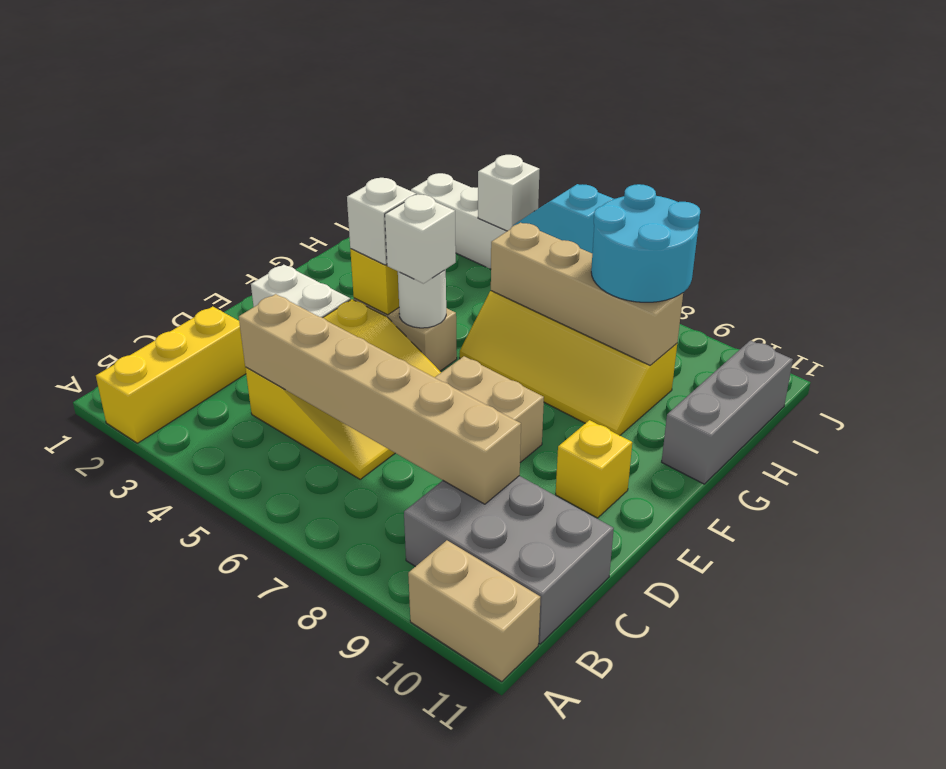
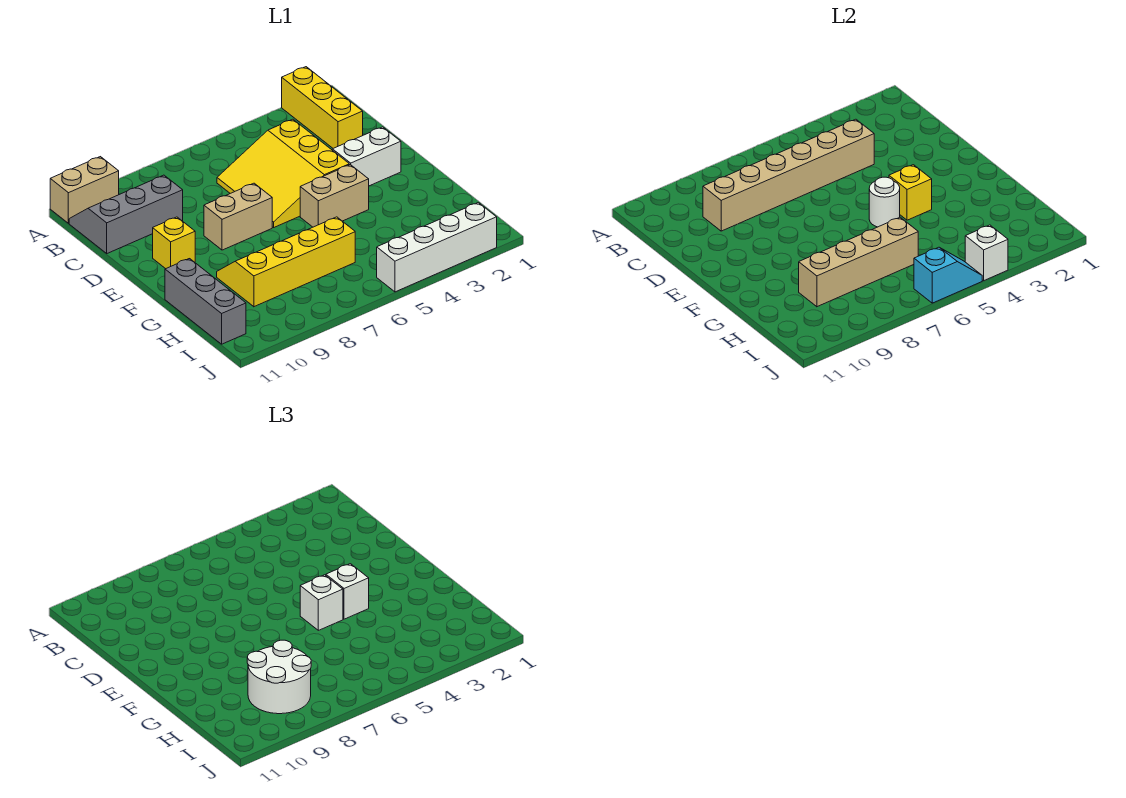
grey brick B9:C11 level 1 -> grey slope B9:C11 level 1 top C
cyan round brick H8:I9 level 3 -> white round brick H8:I9 level 3

